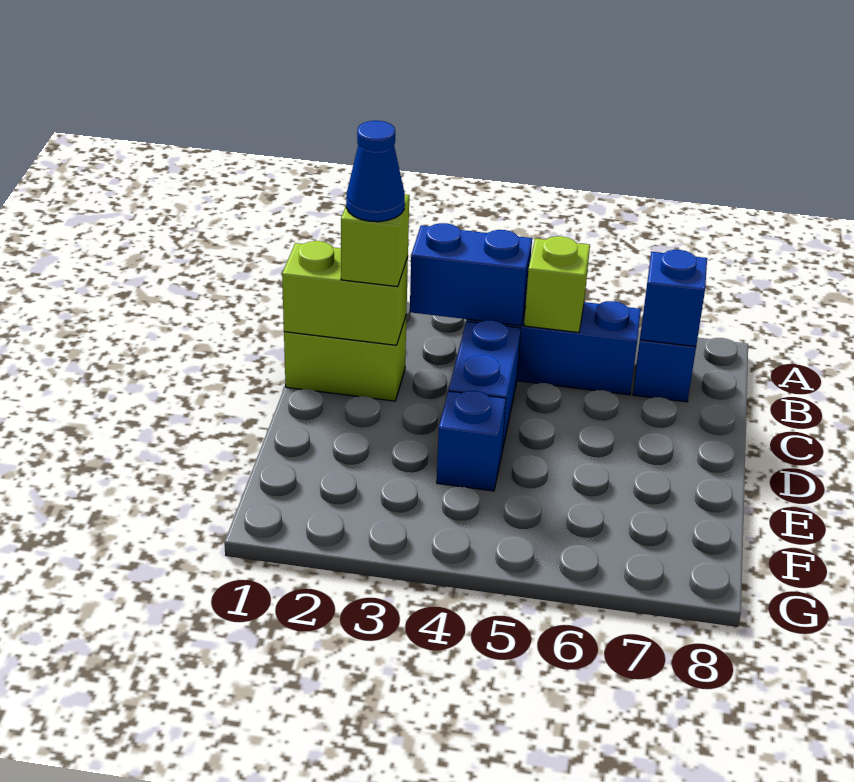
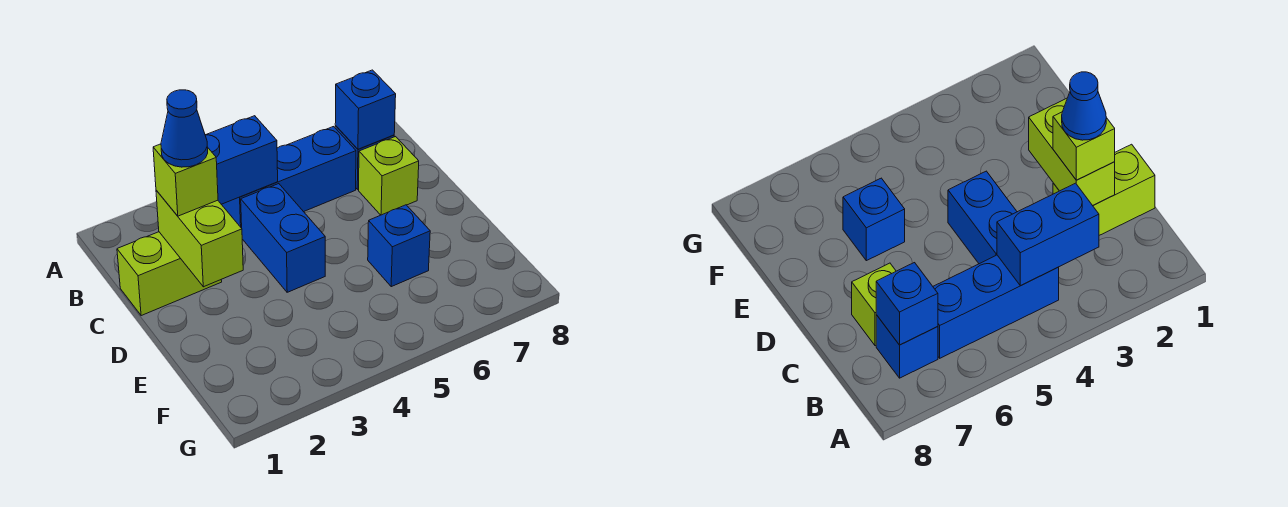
lime brick B5 level 2 -> lime brick C7 level 1
lime brick C1:C2 level 2 -> lime brick C2:D2 level 2
blue brick E4 level 1 -> blue brick E6 level 1

